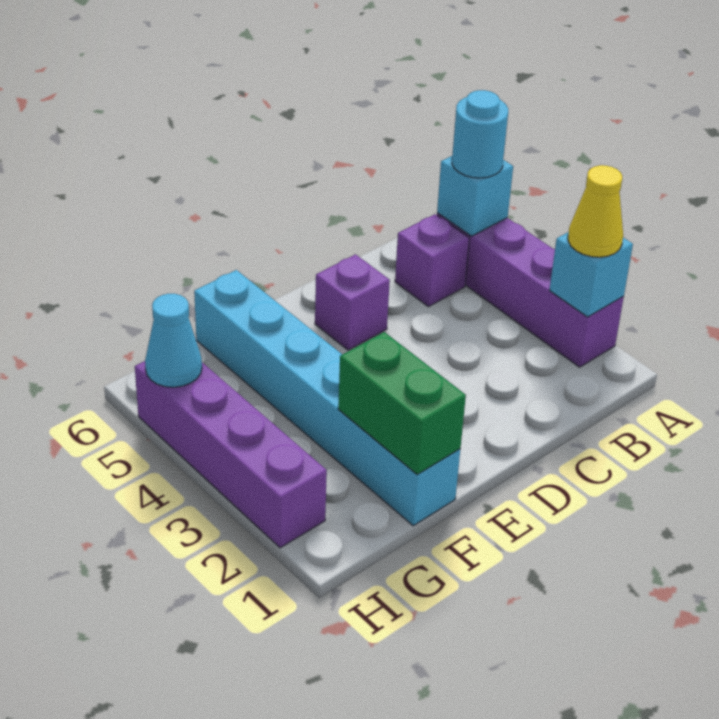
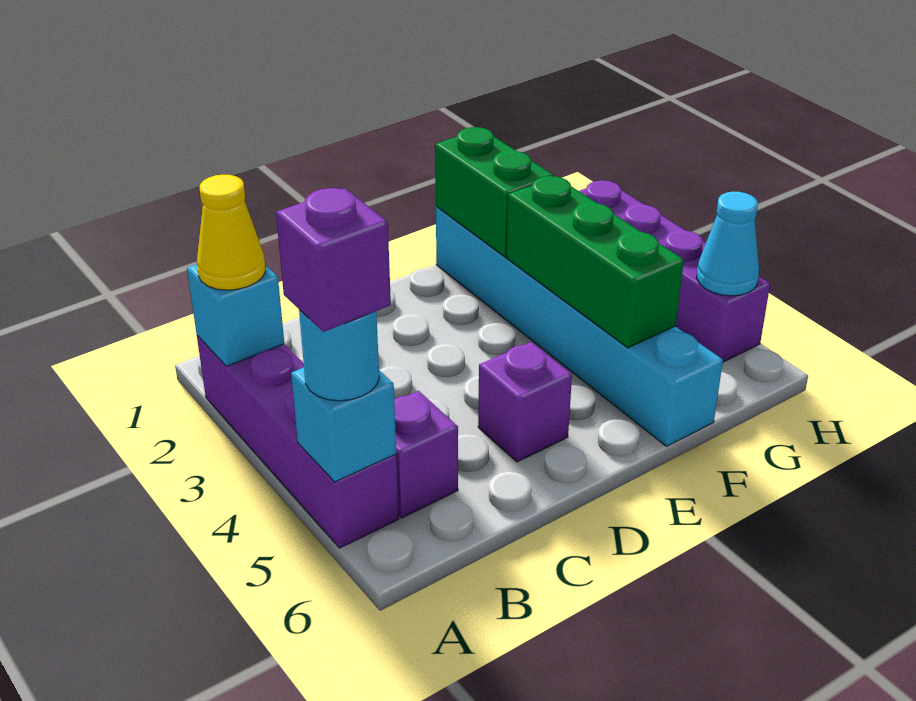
none -> purple brick A5 level 4
none -> green brick F3:F5 level 2

